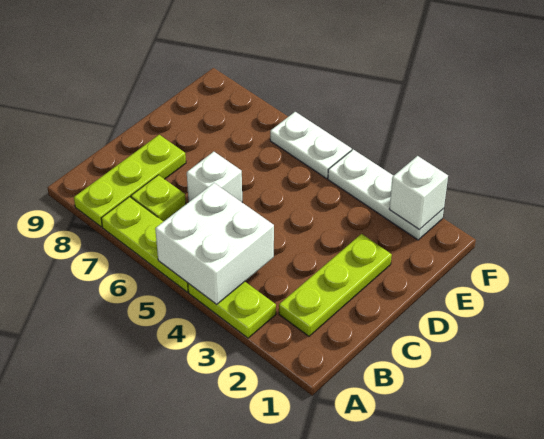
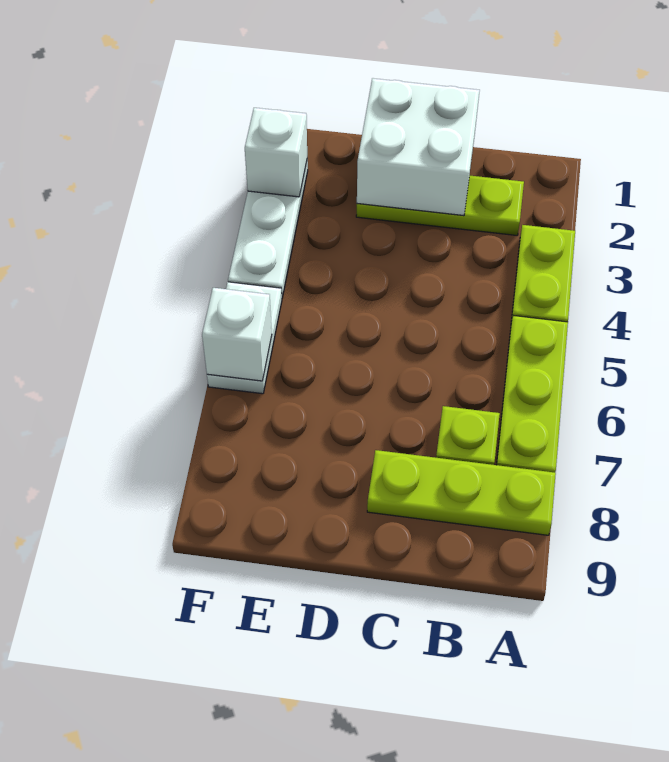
white brick A4:B5 level 2 -> white brick C1:D2 level 2
white brick C6 level 1 -> white brick F6 level 2

